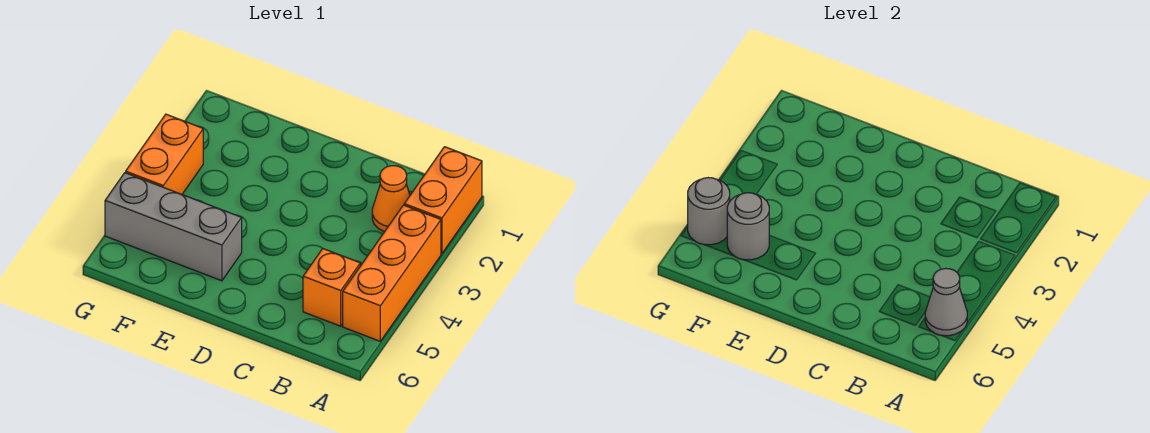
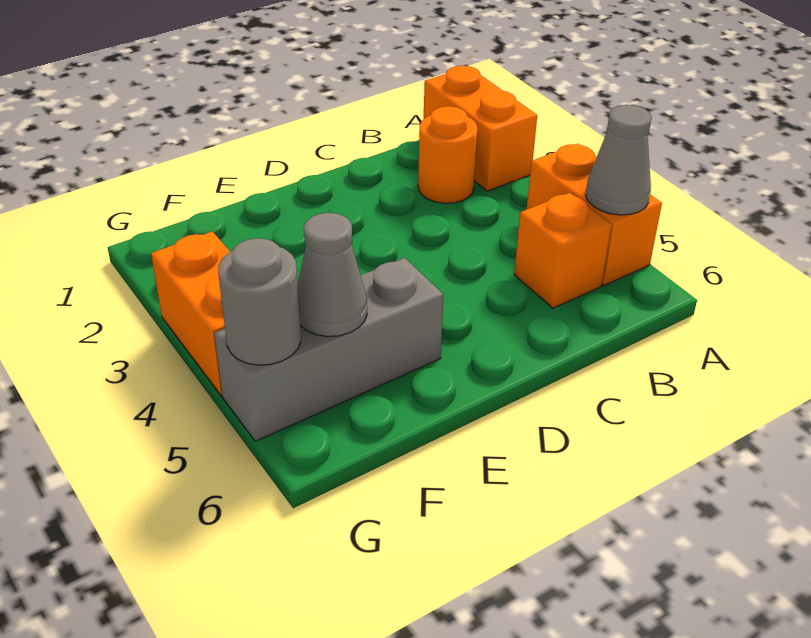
orange brick A3:A5 level 1 -> orange brick A4:A5 level 1
orange cone B2 level 1 -> orange round brick B2 level 1
grey round brick F5 level 2 -> grey cone F5 level 2

